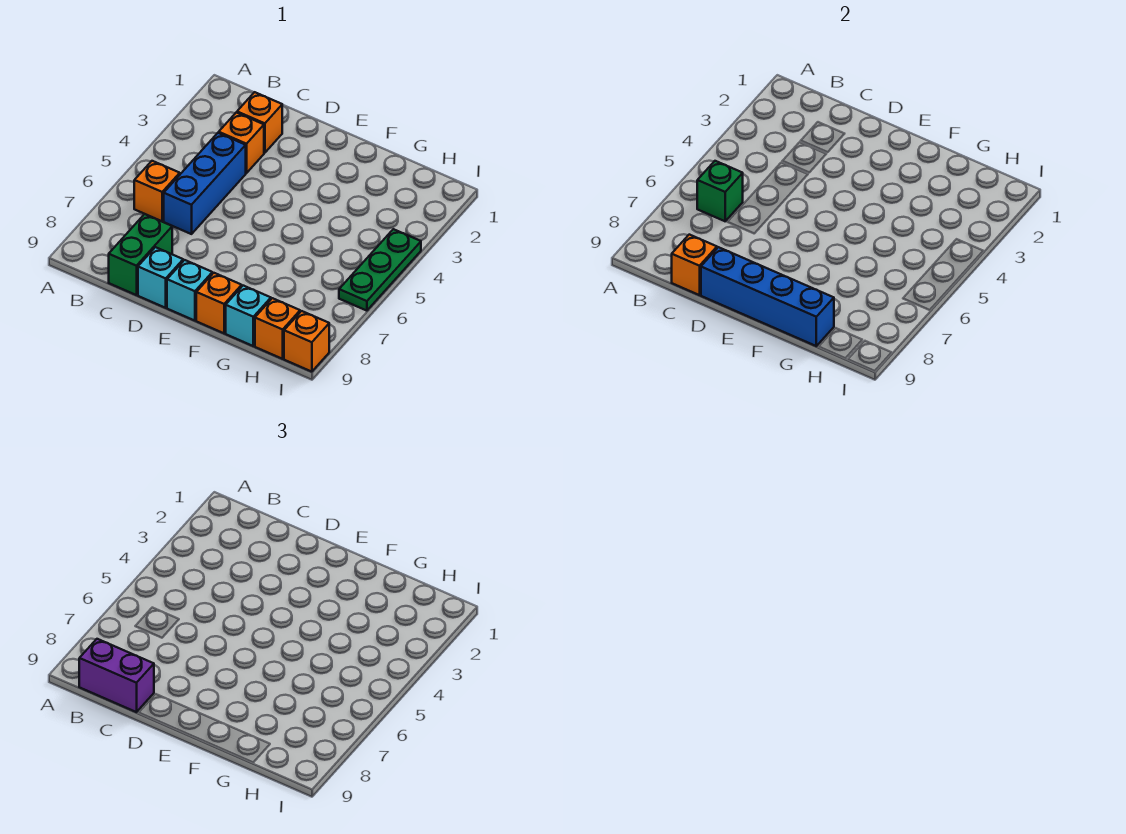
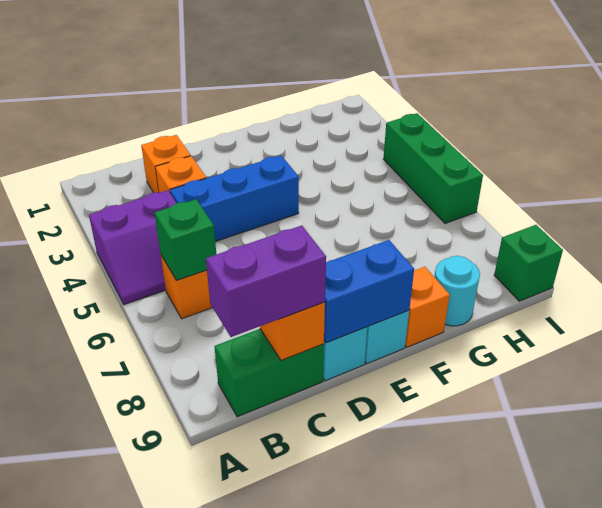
none -> purple slope A4:B5 level 1 top 4
blue brick C4:C6 level 1 -> blue brick C4:E4 level 1
green brick C8:C9 level 1 -> green brick B9:C9 level 1
blue brick D9:G9 level 2 -> blue brick D9:E9 level 2
cyan brick G9 level 1 -> cyan round brick G9 level 1
orange brick H9 level 1 -> none
green plate I4:I6 level 1 -> green brick I4:I6 level 1
orange brick I9 level 1 -> green brick I9 level 1

